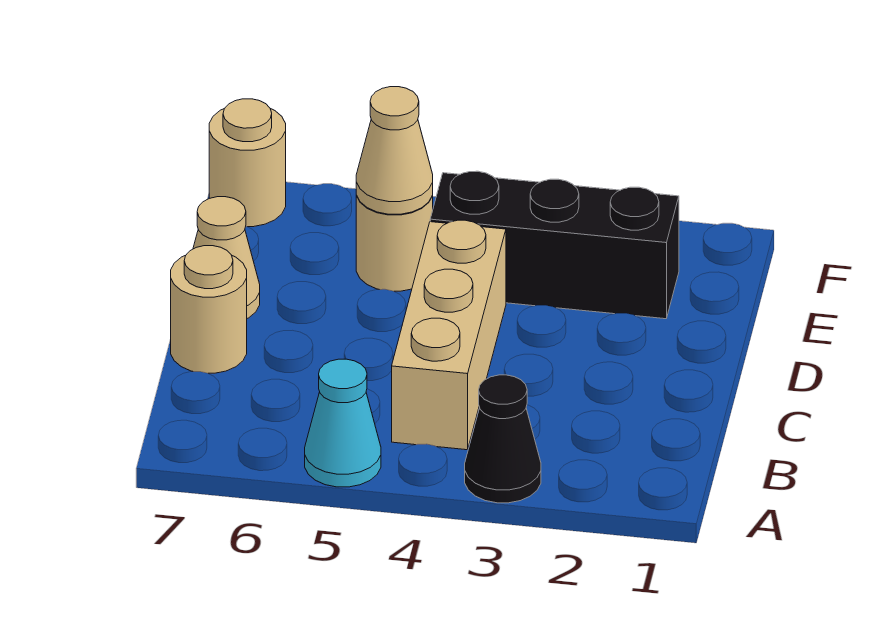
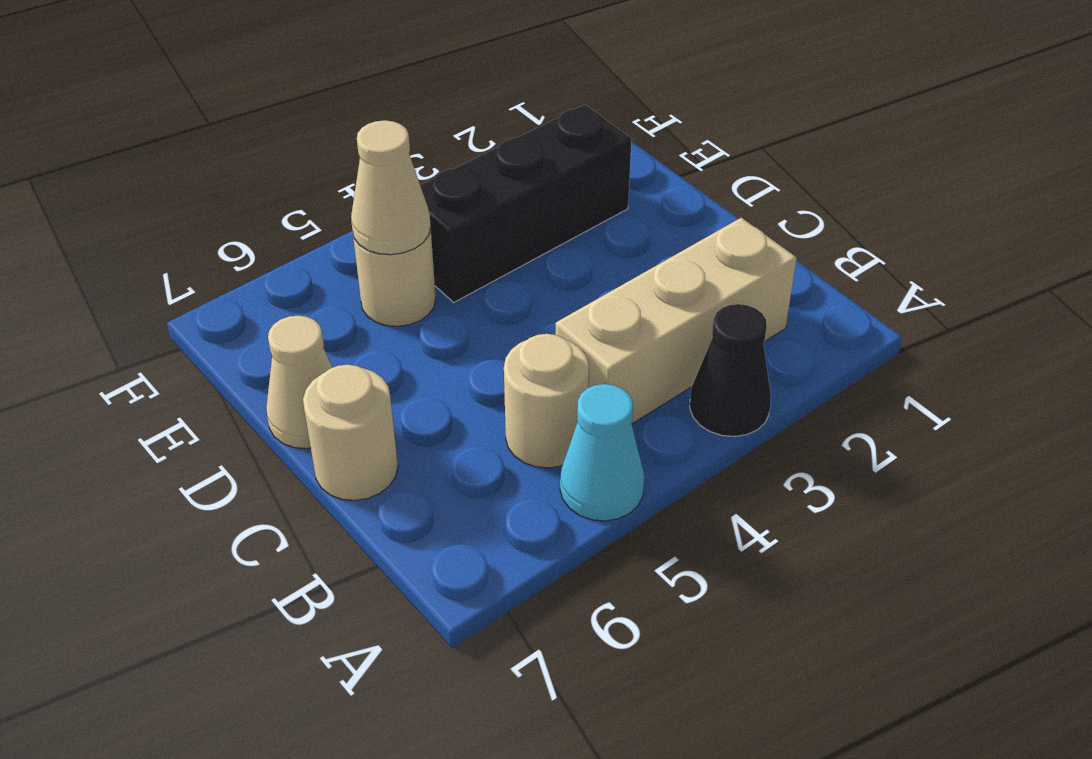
tan brick B4:D4 level 1 -> tan brick B2:B4 level 1
tan round brick F7 level 1 -> tan round brick B5 level 1

